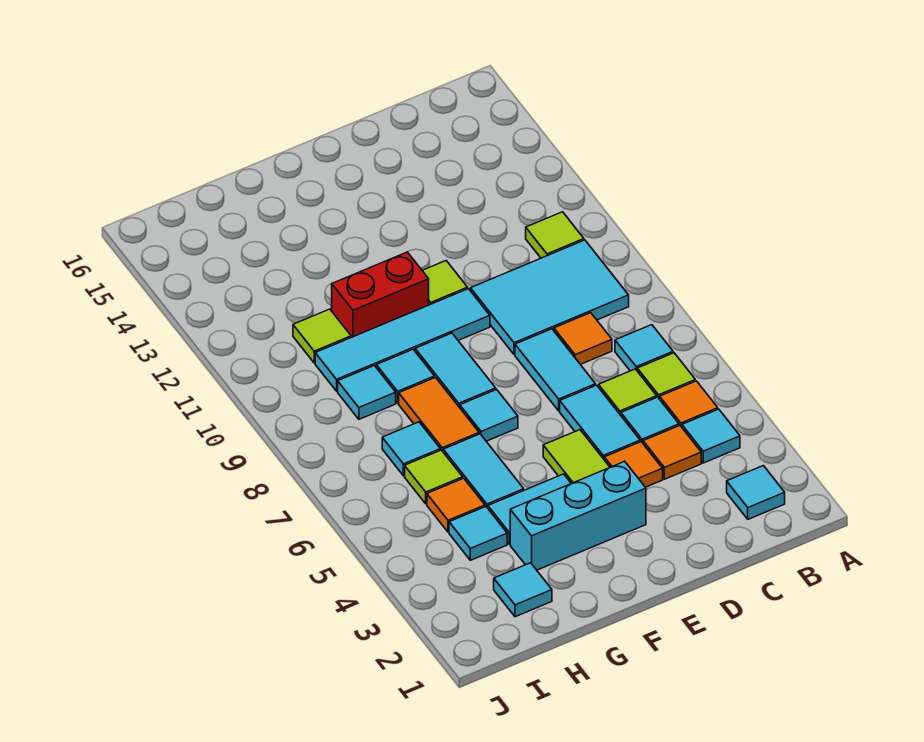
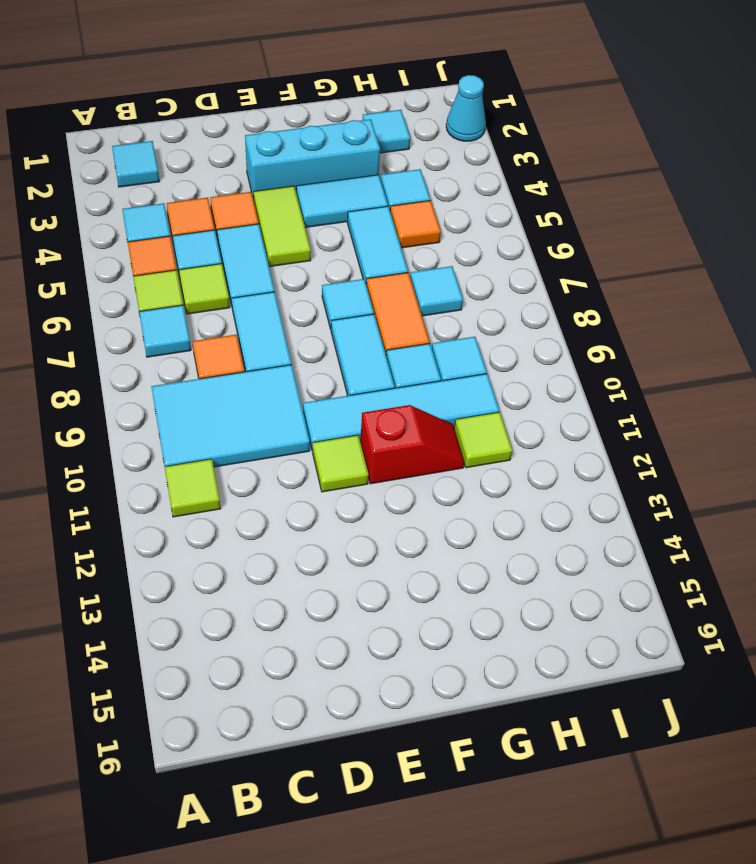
red brick F11:G11 level 1 -> red slope F11:G11 level 1 top F
lime tile H6 level 1 -> none
none -> cyan cone J2 level 1

